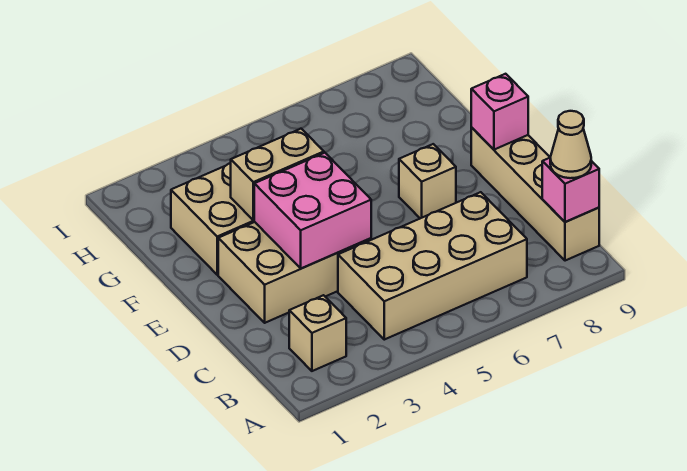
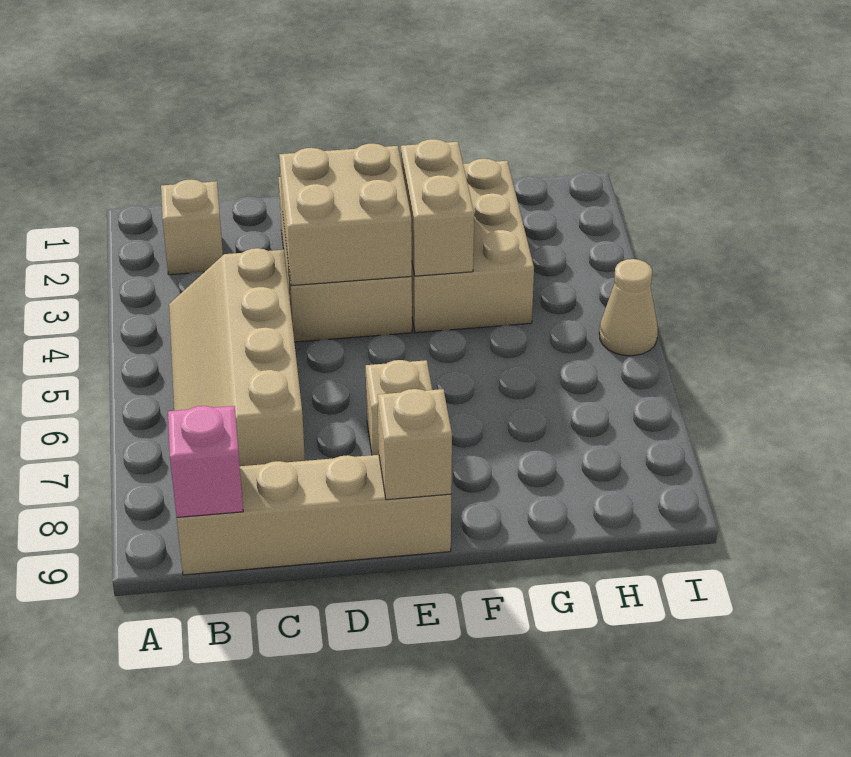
tan brick B4:C7 level 1 -> tan slope B4:C7 level 1 top C
tan cone B9 level 3 -> tan cone I5 level 1
pink brick D3:E4 level 2 -> tan brick D3:E4 level 2
pink brick E9 level 2 -> tan brick E9 level 2

